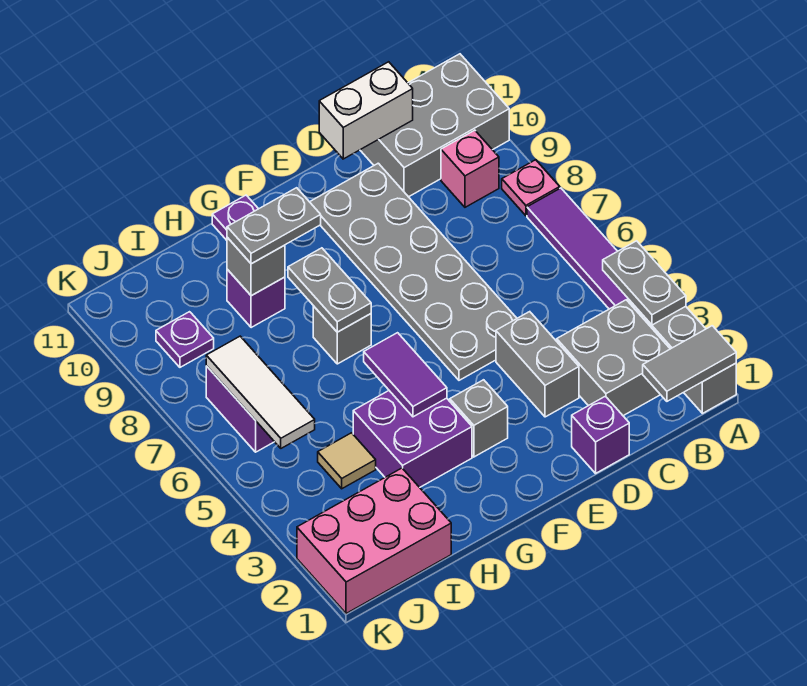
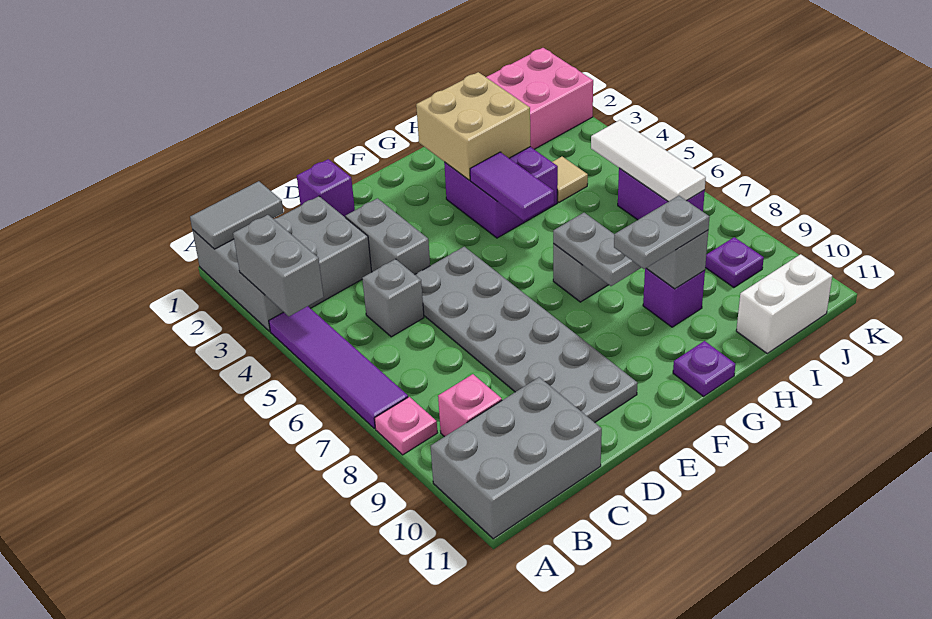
grey plate A3:A4 level 2 -> grey brick A3:A4 level 2
white brick C11:D11 level 2 -> white brick I11:J11 level 1
grey brick F3 level 1 -> grey brick C5 level 1
none -> tan brick G2:H3 level 2

